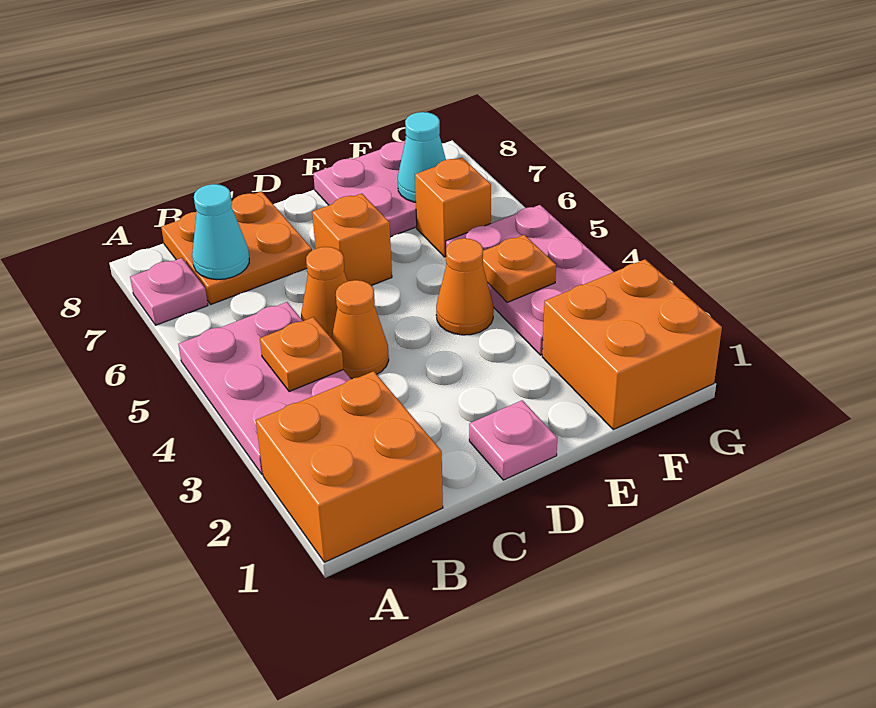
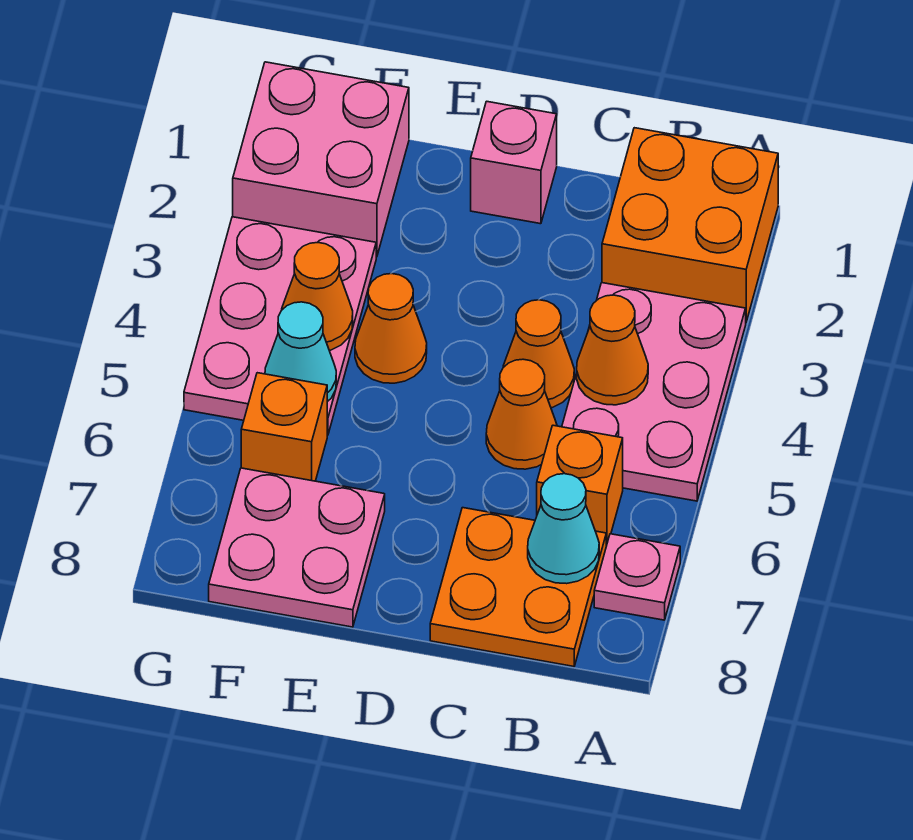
orange plate B4 level 2 -> orange cone B4 level 2
pink plate D1 level 1 -> pink brick D1 level 1
orange brick D6 level 1 -> orange brick B6 level 1
orange brick F1:G2 level 1 -> pink brick F1:G2 level 1
orange plate F4 level 2 -> orange cone F4 level 2
cyan cone F7 level 2 -> cyan cone F5 level 2

